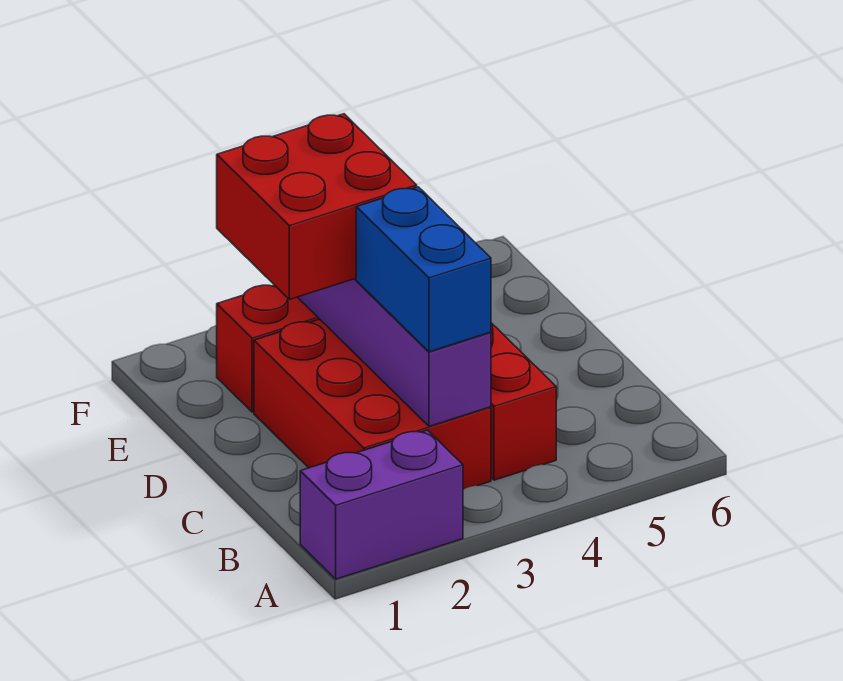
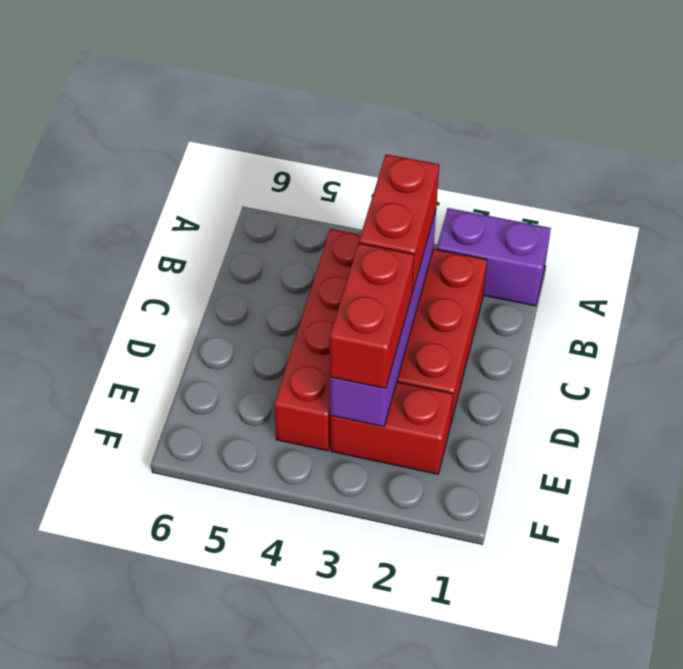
blue brick B3:C3 level 3 -> red brick B3:C3 level 3
red brick D2:E3 level 3 -> red brick D3:E3 level 3

